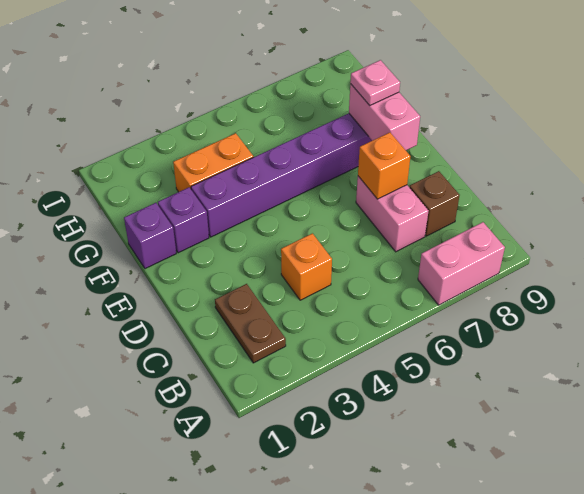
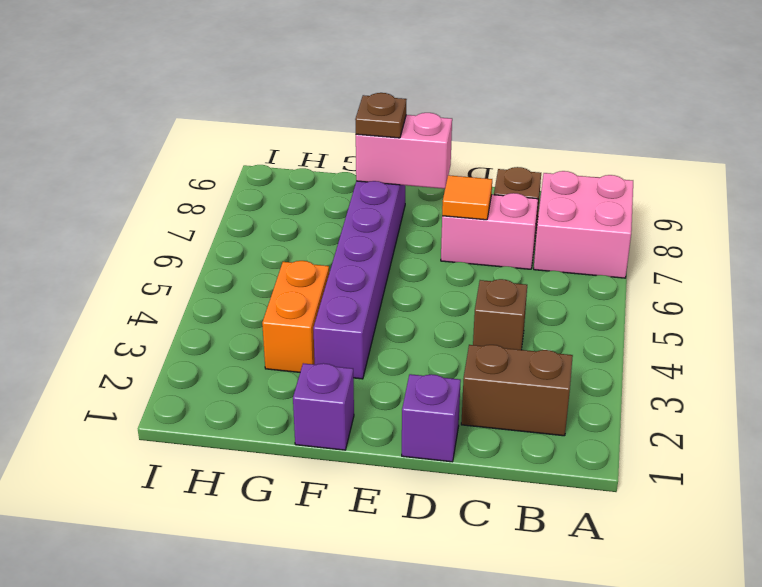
pink brick A7:A8 level 1 -> pink brick A7:B8 level 1
brown plate B2:C2 level 1 -> brown brick B2:C2 level 1
orange brick C4 level 1 -> brown brick C4 level 1
orange brick D7 level 2 -> orange tile D7 level 2
purple brick F2 level 1 -> purple brick D1 level 1
pink plate F8 level 3 -> brown plate F8 level 3

